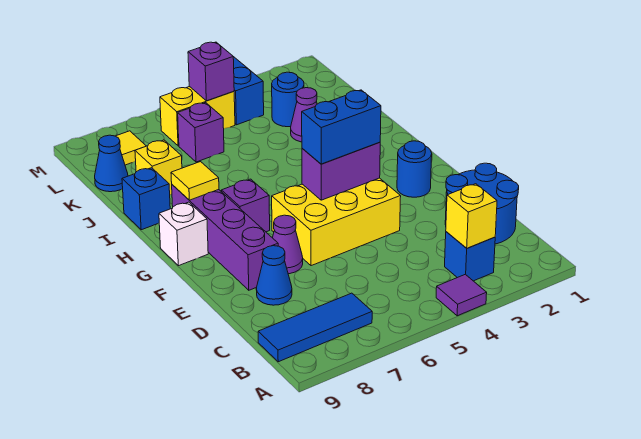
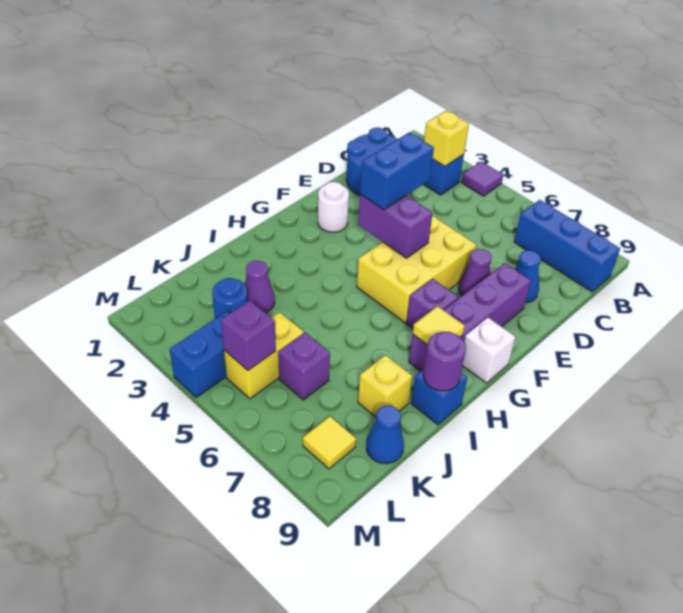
blue tile B7:B9 level 1 -> blue brick B7:B9 level 1
yellow brick E4:F6 level 1 -> yellow brick E5:G6 level 1
blue round brick F2 level 1 -> white round brick F2 level 1
blue brick F4:F5 level 3 -> blue brick E4:F4 level 3
none -> purple round brick I9 level 2
yellow brick L5:L6 level 1 -> yellow brick K5:L5 level 1

